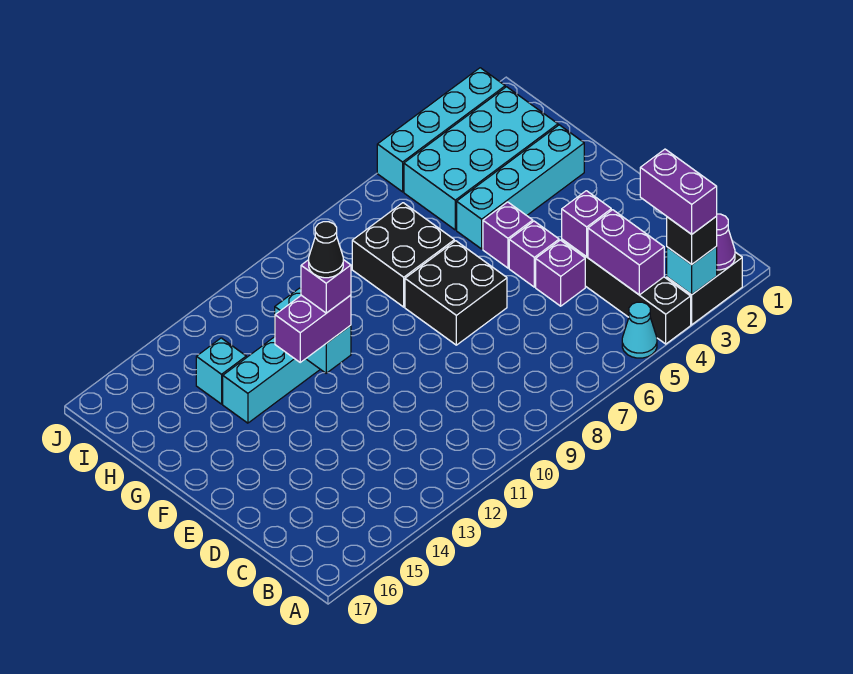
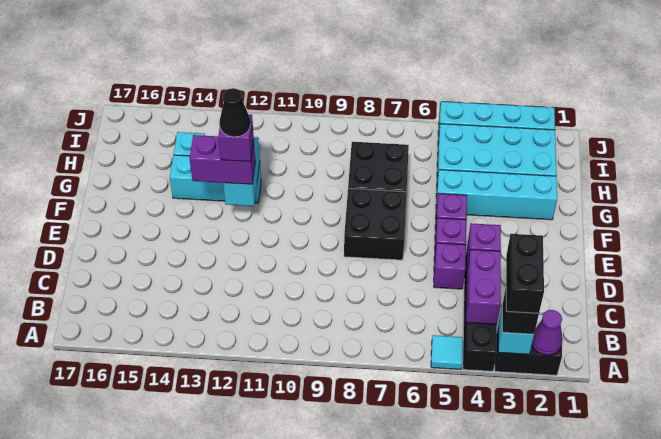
purple brick A3:B3 level 4 -> black brick A3:B3 level 4
cyan cone A5 level 1 -> cyan tile A5 level 1

